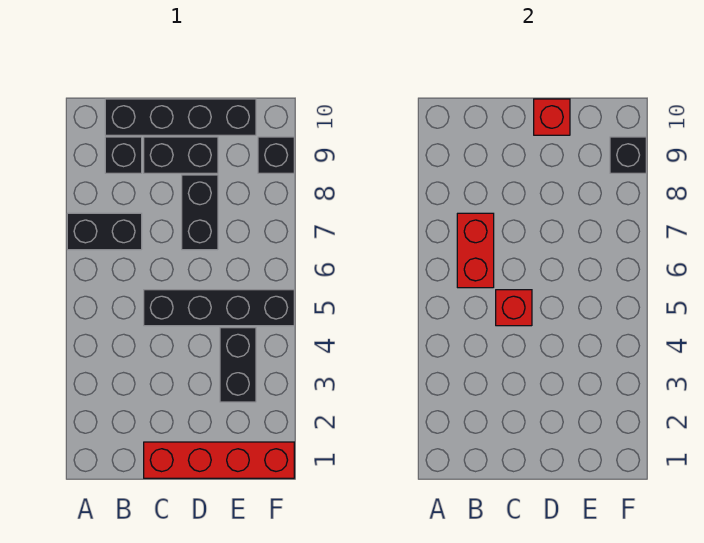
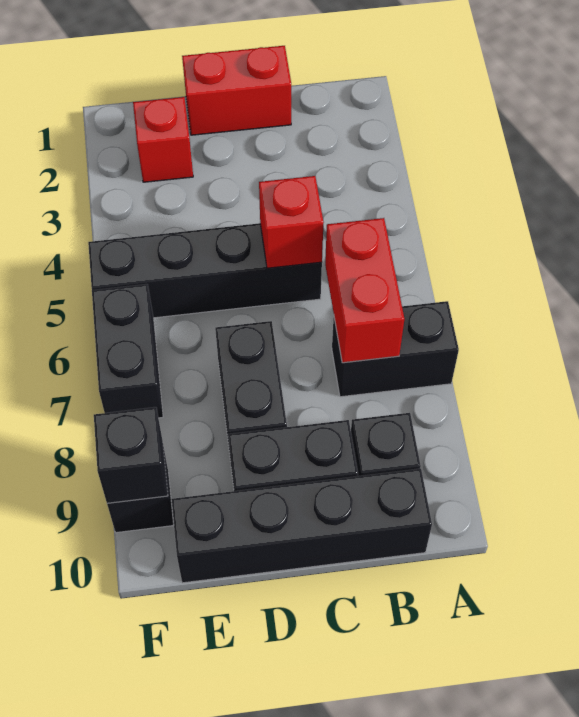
red brick C1:F1 level 1 -> red brick C1:D1 level 1
red brick D10 level 2 -> red brick E2 level 1
black brick E3:E4 level 1 -> black brick F6:F7 level 1

